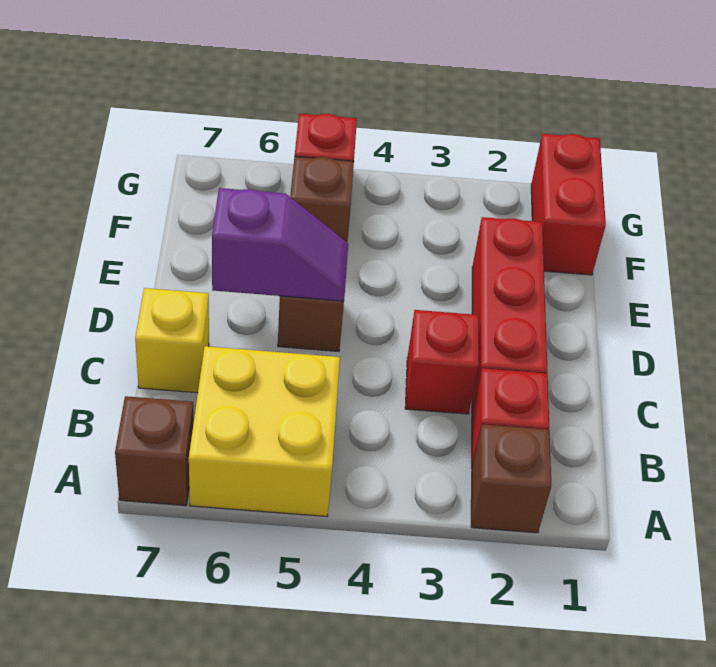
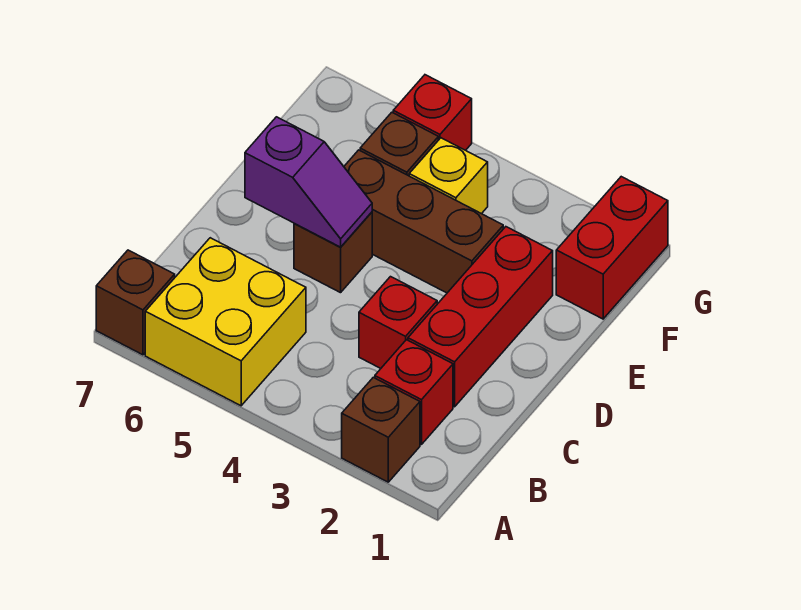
yellow brick C7 level 1 -> yellow brick F4 level 1
none -> brown brick E3:E5 level 1

